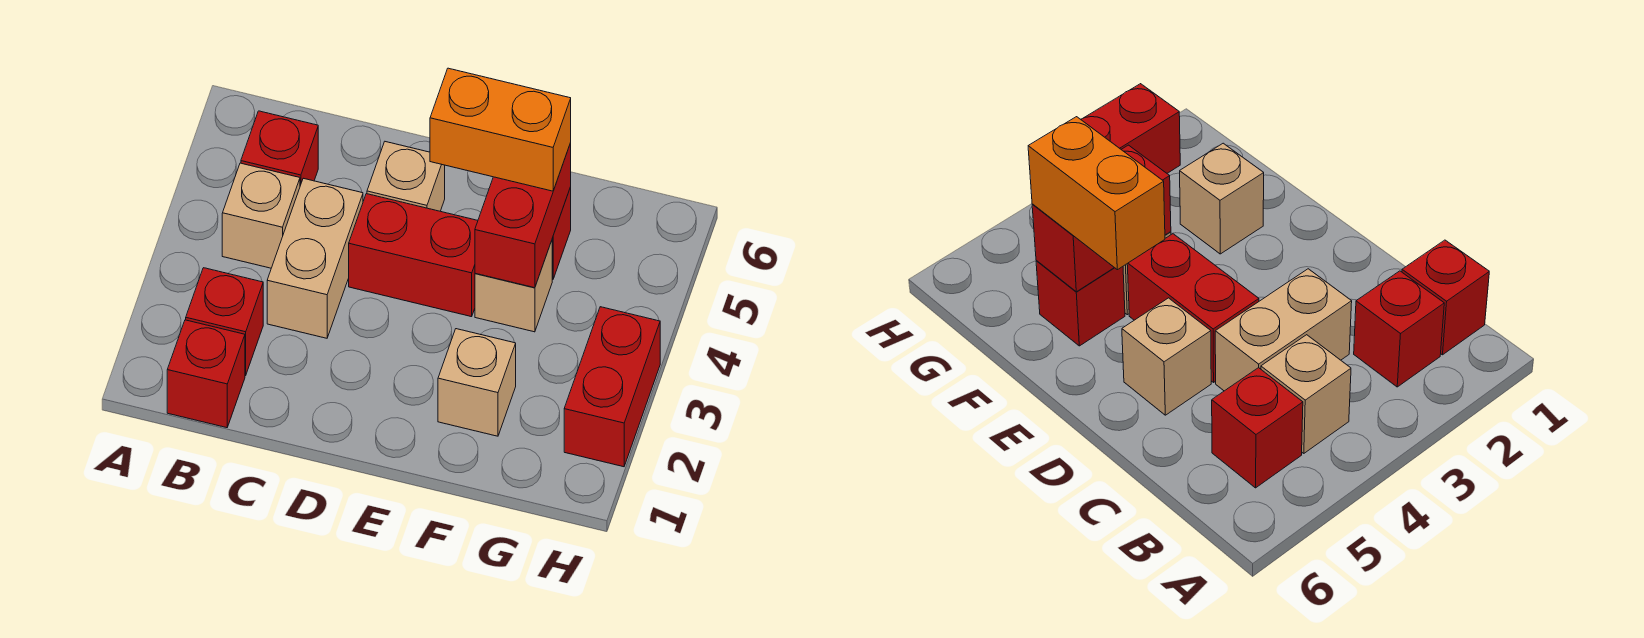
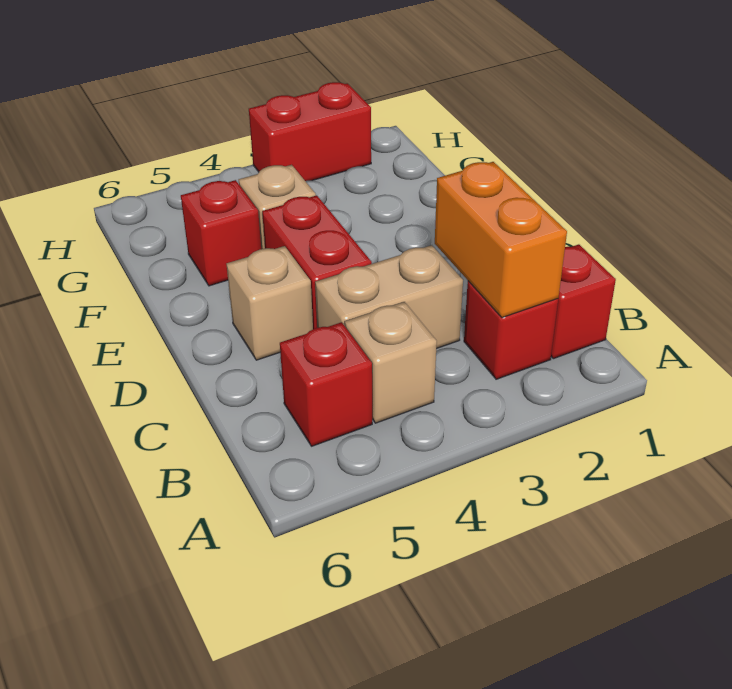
orange brick E5:F5 level 3 -> orange brick B2:C2 level 2
tan brick F2 level 1 -> none
red brick F4:F5 level 2 -> none

